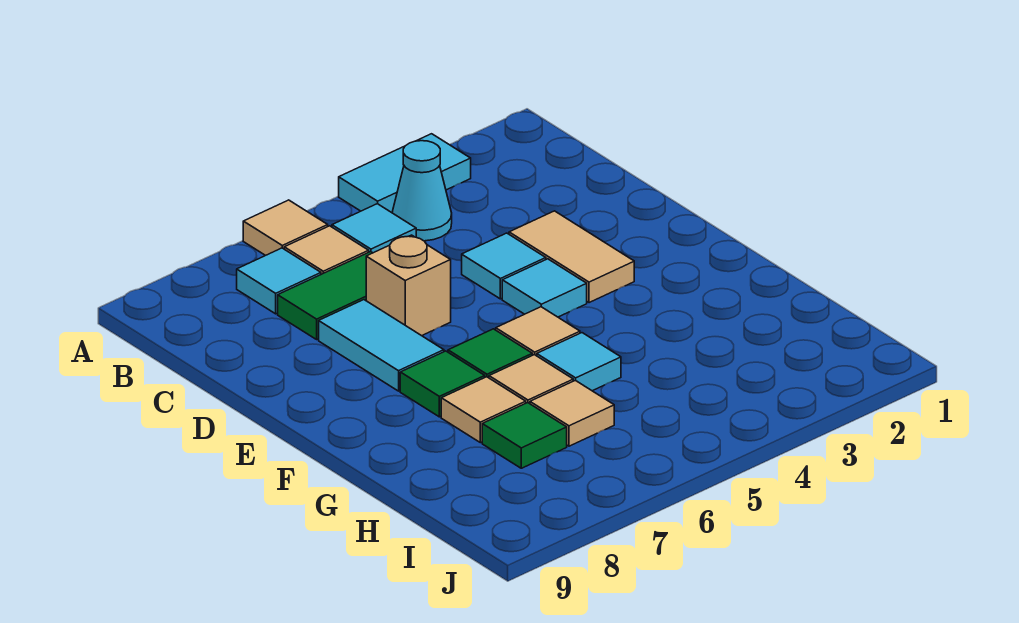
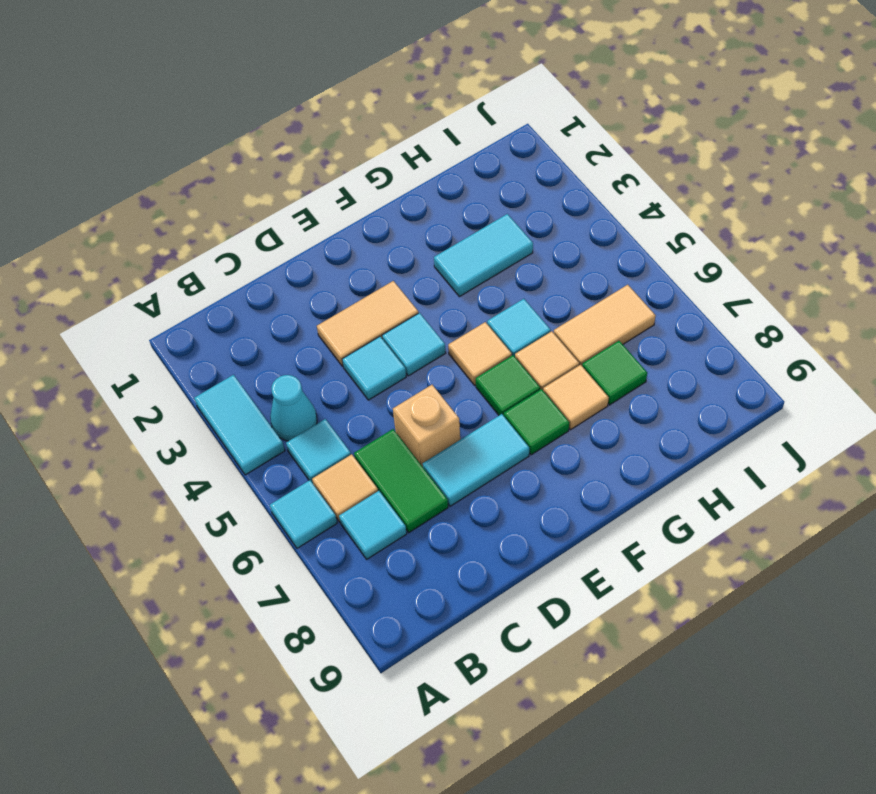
tan tile A6 level 1 -> cyan tile A6 level 1
none -> cyan tile G3:H3 level 1
tan tile H6 level 1 -> tan tile H6:I6 level 1

